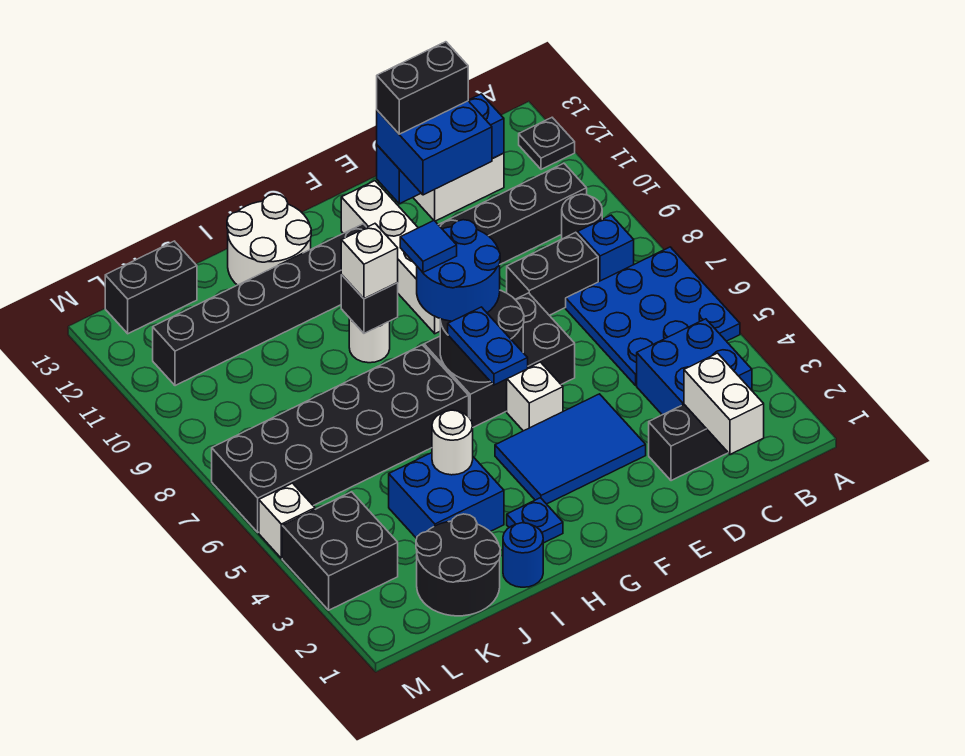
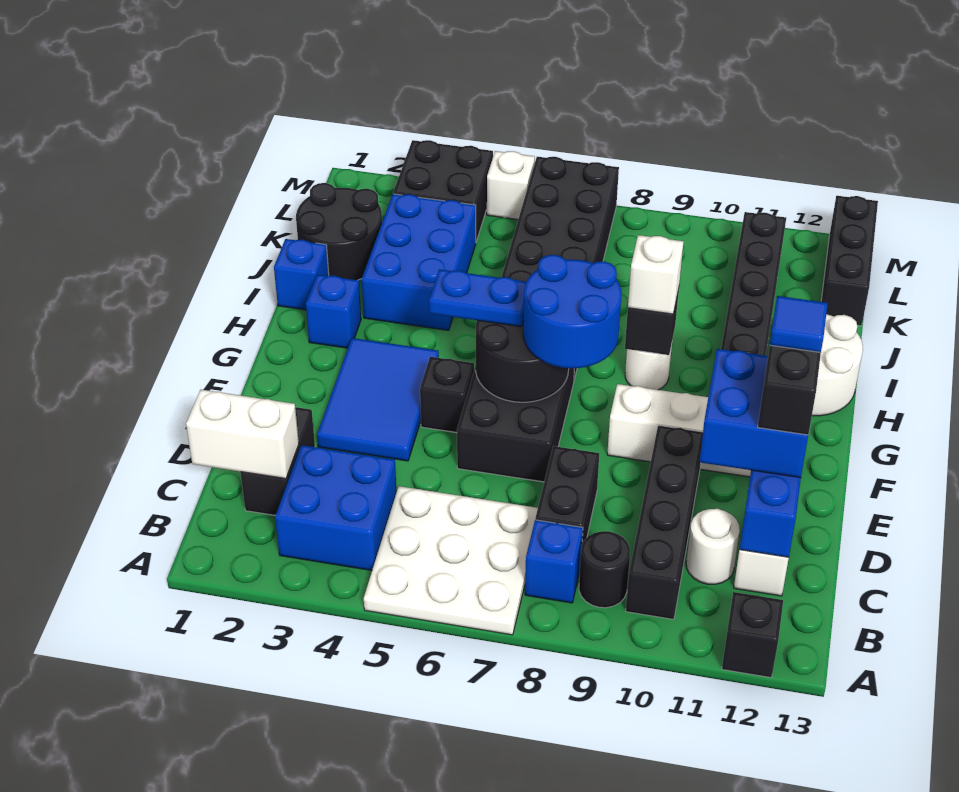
blue plate A5:C7 level 1 -> white plate A5:C7 level 1
black plate A12 level 1 -> black brick A12 level 1
white brick F5 level 1 -> black brick F5 level 1
blue tile G8 level 4 -> blue tile E12 level 5
blue plate H2 level 1 -> blue brick H2 level 1
blue round brick I1 level 1 -> blue brick I1 level 1
blue brick I3:J4 level 1 -> blue brick I3:K4 level 1
white round brick I4 level 2 -> white round brick C11 level 1
black brick K13:L13 level 1 -> black brick K13:M13 level 1

